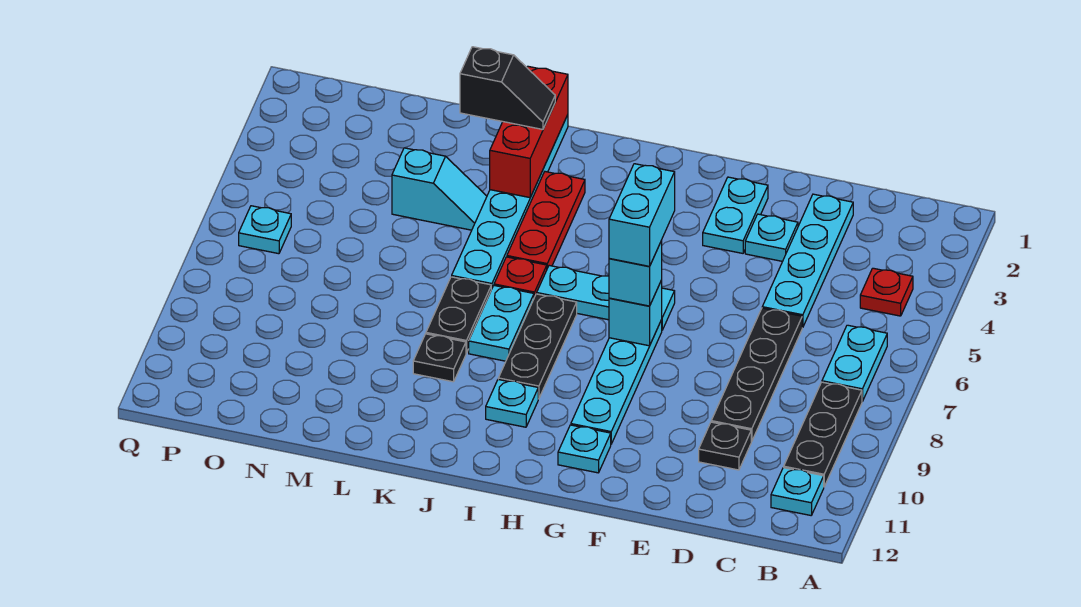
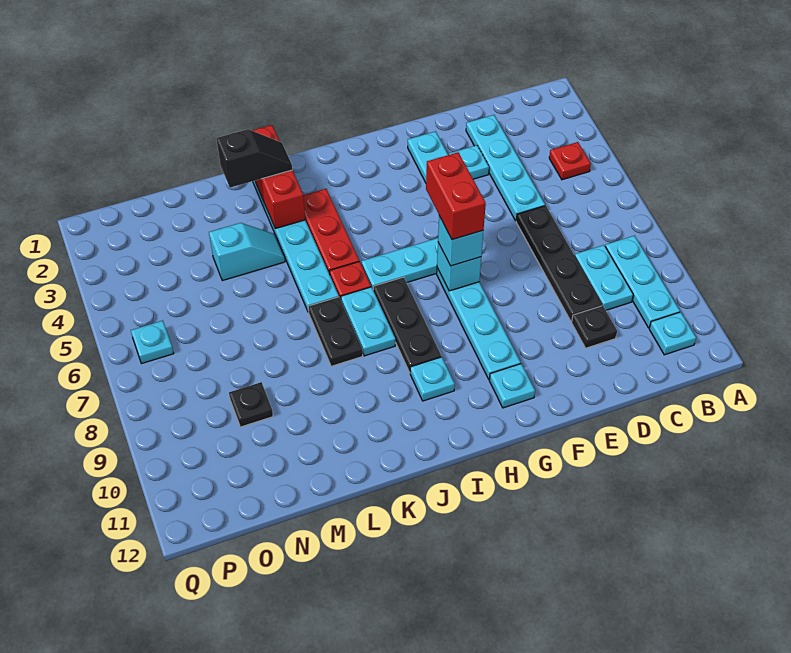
cyan plate B6:B7 level 1 -> cyan plate C8:C9 level 1
black plate B8:B10 level 1 -> cyan plate B8:B10 level 1
cyan brick G6:G7 level 4 -> red brick G6:G7 level 4
black plate K9 level 1 -> black plate N9 level 1

